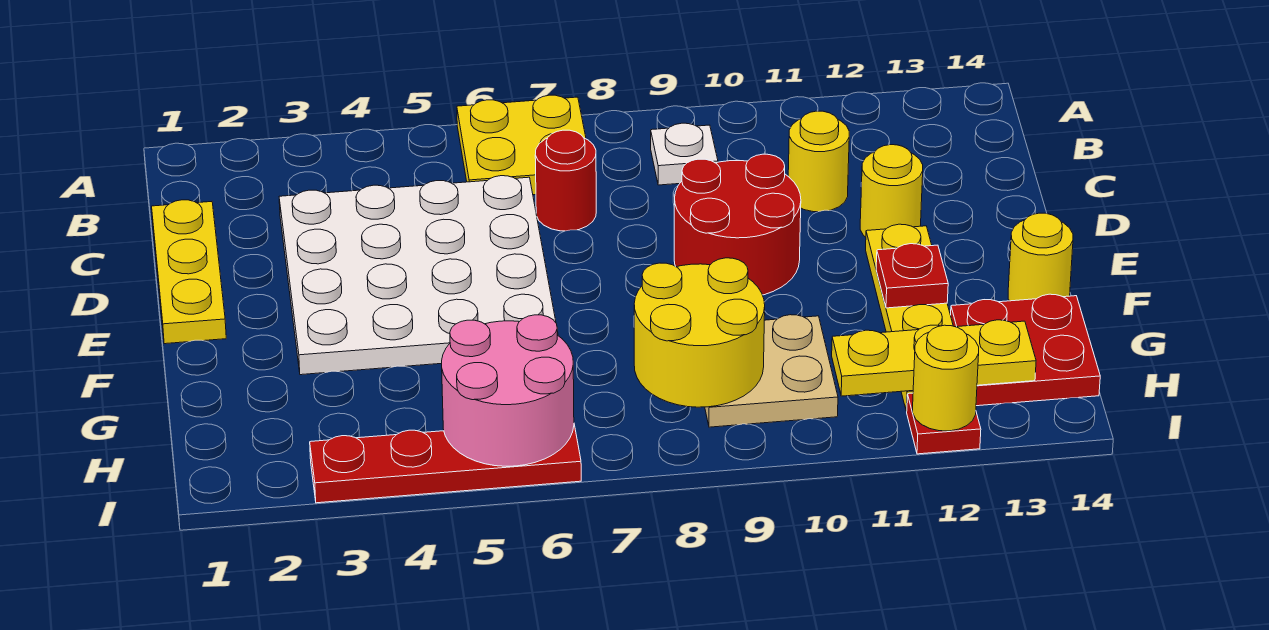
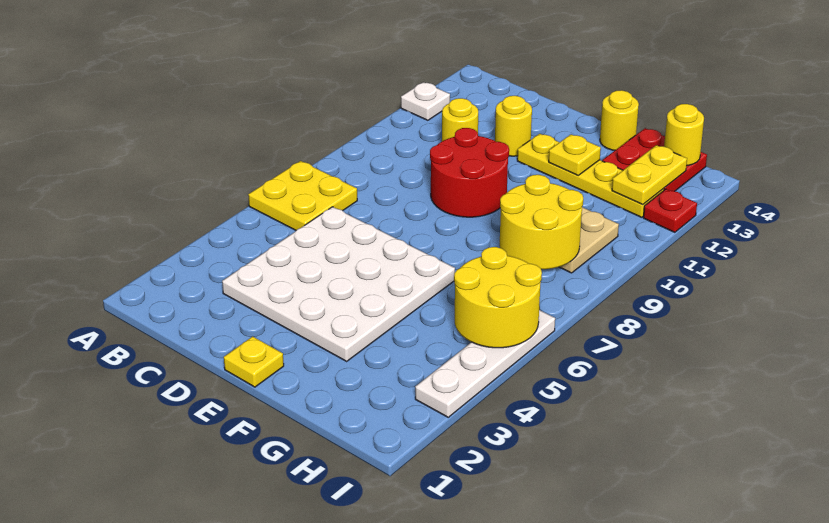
white plate B9 level 1 -> white plate A12 level 1
yellow plate C1:E1 level 1 -> yellow plate E1 level 1
red round brick C7 level 1 -> none
red plate F12 level 2 -> yellow plate F12 level 2
pink round brick H5:I6 level 2 -> yellow round brick H5:I6 level 2
yellow plate H11:H13 level 2 -> yellow plate H12:H13 level 2
red plate I3:I6 level 1 -> white plate I3:I6 level 1
yellow round brick I12 level 2 -> yellow round brick H14 level 2

